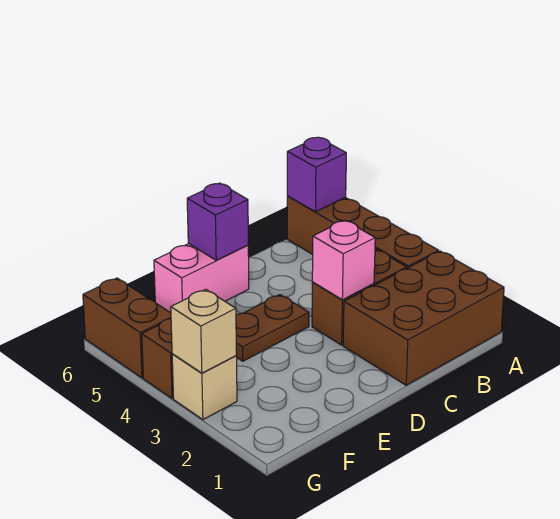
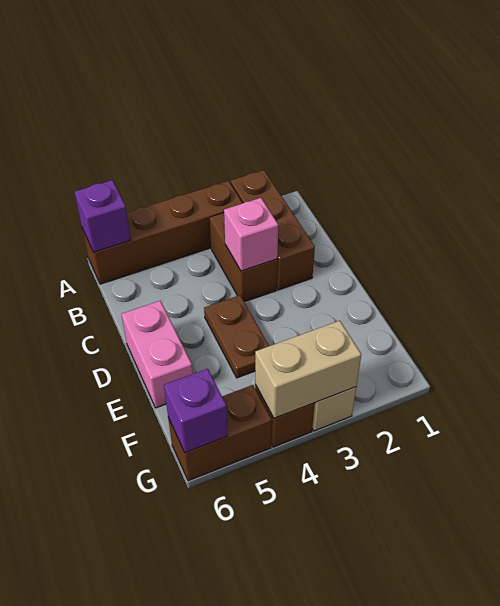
brown brick A1:C2 level 1 -> brown brick A2:C2 level 1
purple brick D6 level 2 -> purple brick G6 level 2
tan brick G3 level 2 -> tan brick G3:G4 level 2

